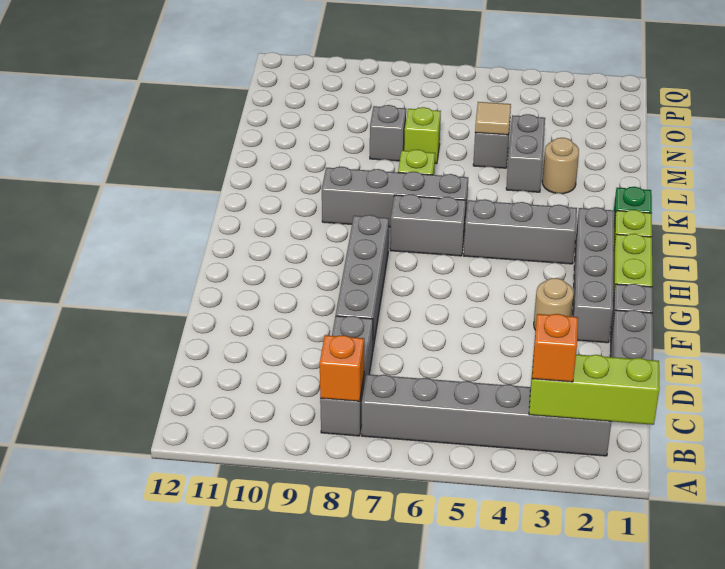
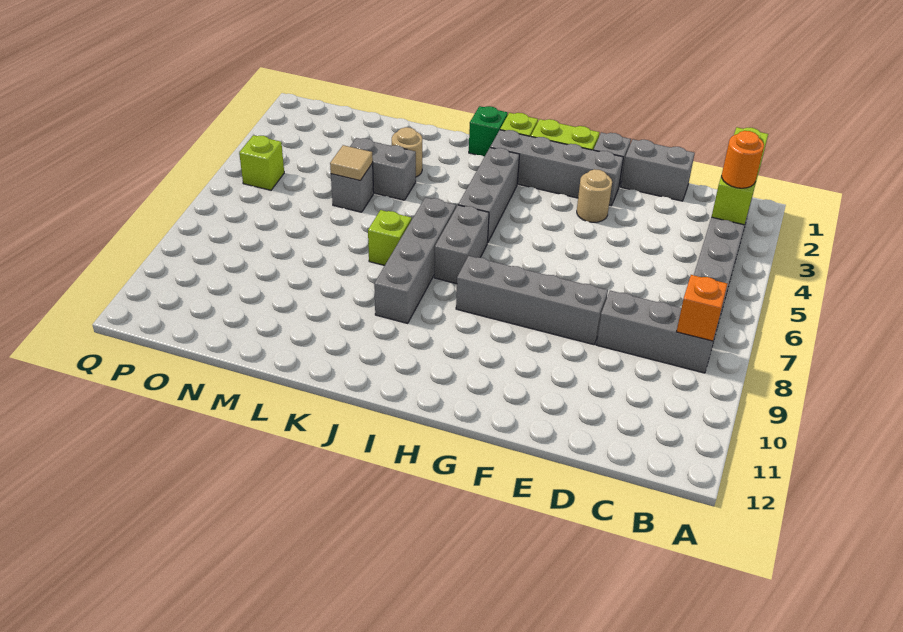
orange brick B3 level 3 -> orange round brick B3 level 3
lime brick M7 level 1 -> lime brick P5 level 1
grey brick M8 level 1 -> none

